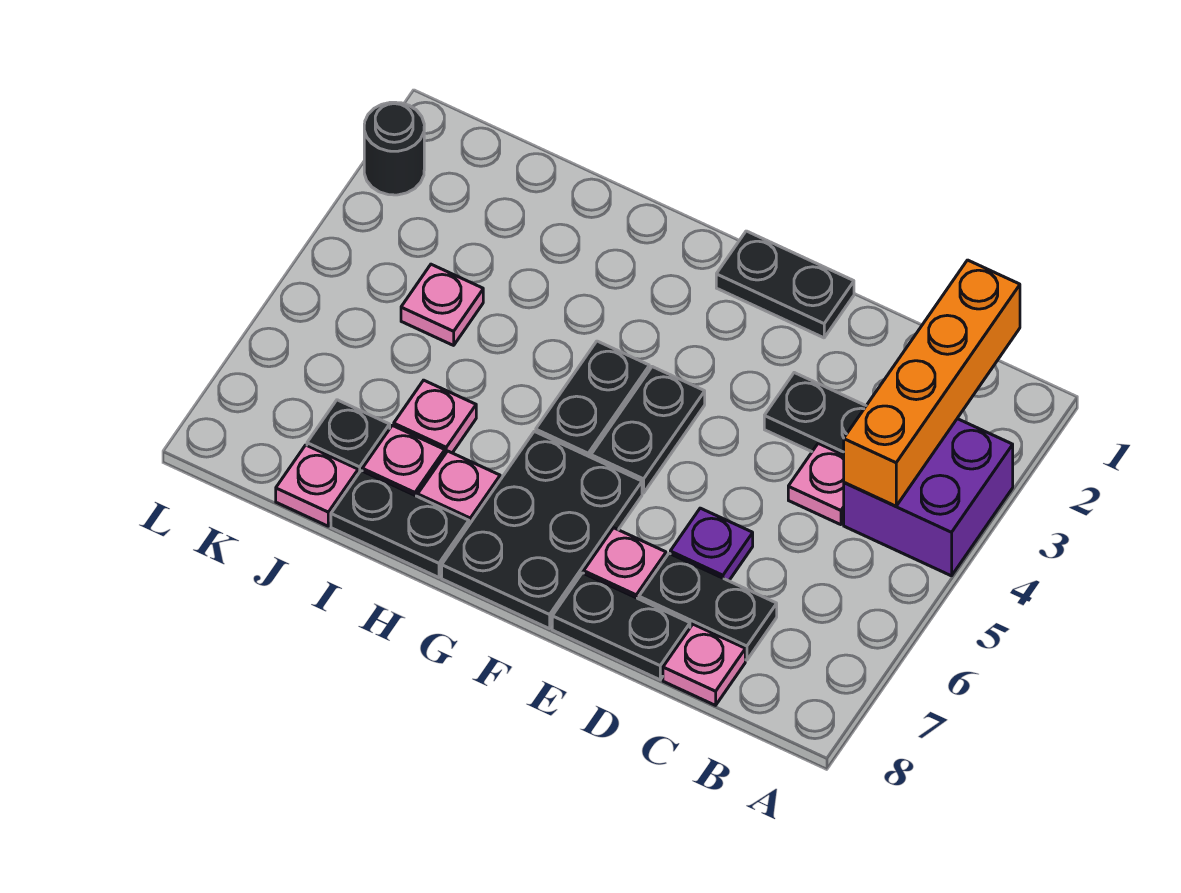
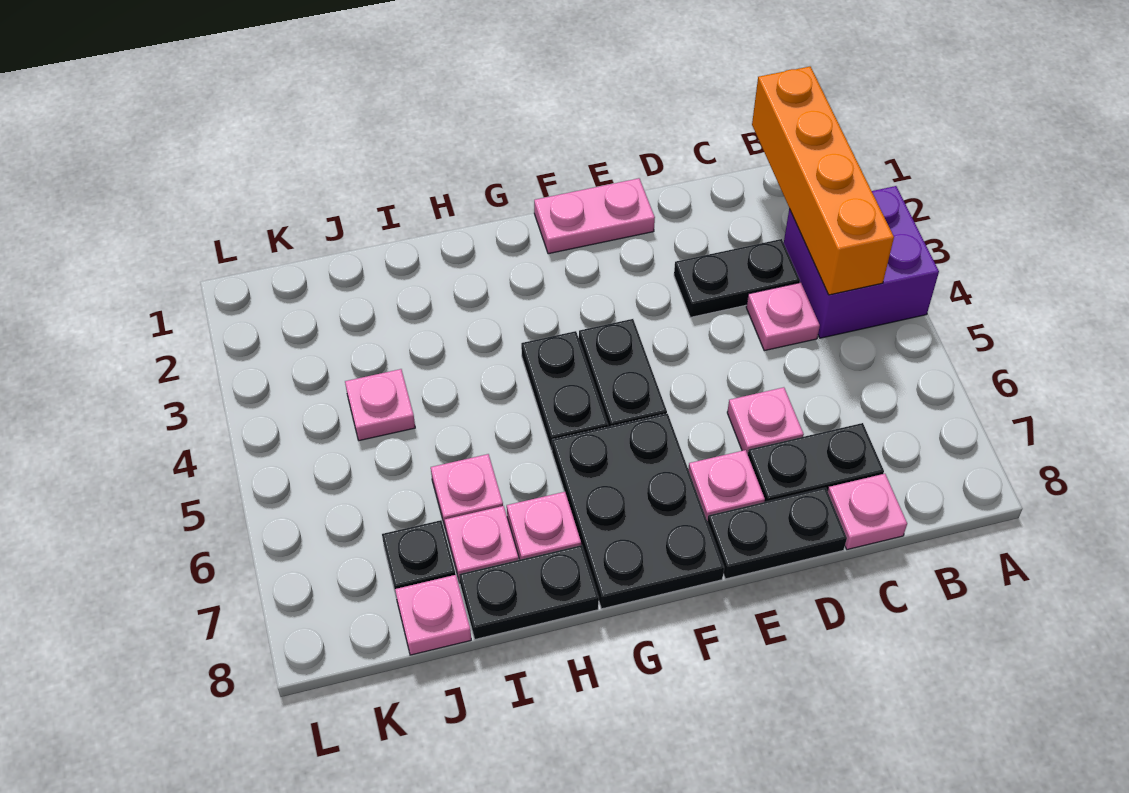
purple plate D6 level 1 -> pink plate D6 level 1
black plate E1:F1 level 1 -> pink plate E1:F1 level 1
black round brick L2 level 1 -> none

